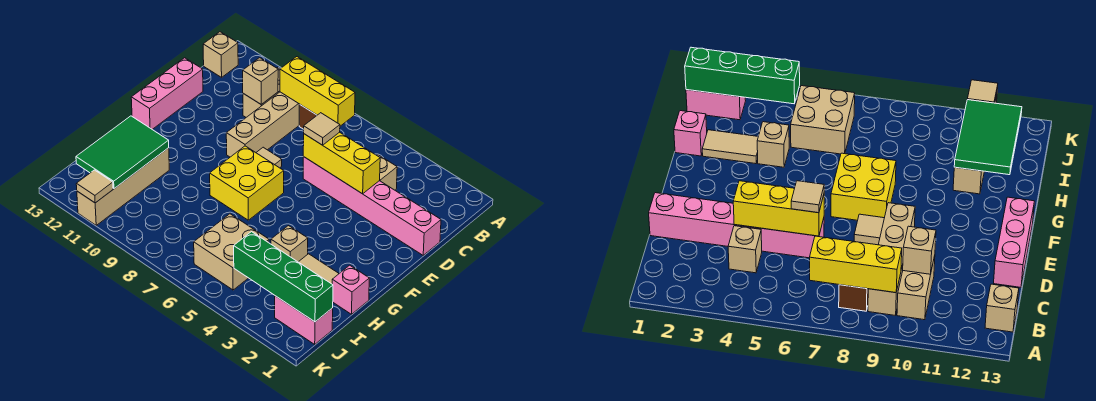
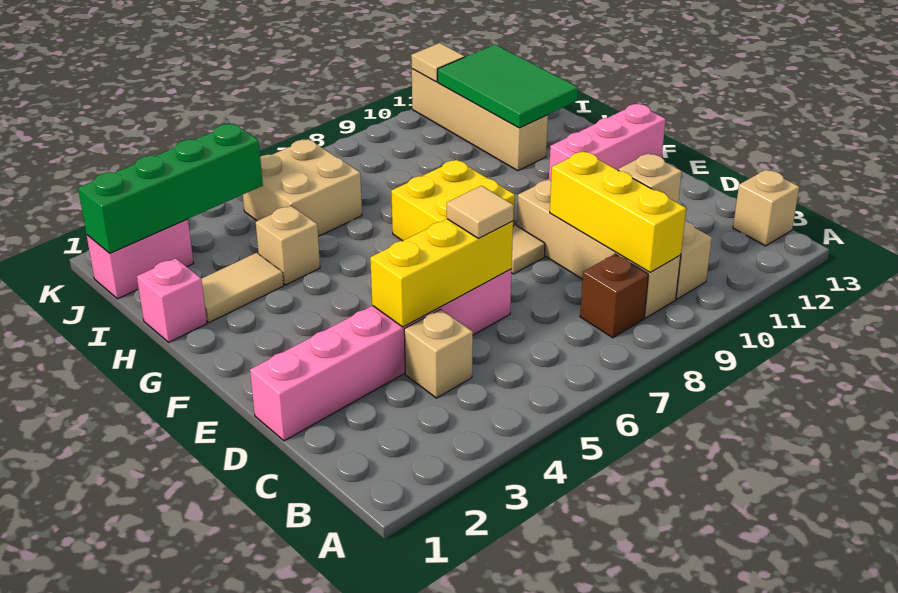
yellow brick B7:B9 level 2 -> yellow brick B9:D9 level 2
pink brick D13:F13 level 1 -> pink brick F11:F13 level 1

